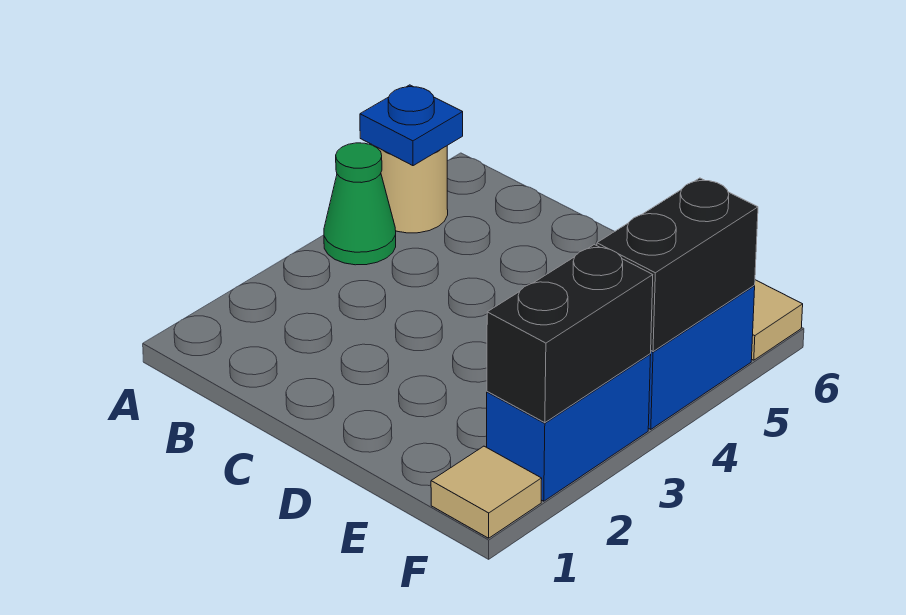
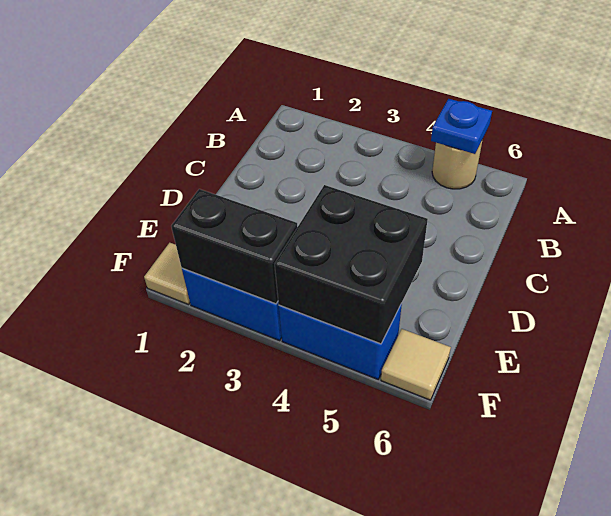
green cone A4 level 1 -> none
black brick F4:F5 level 2 -> black brick E4:F5 level 2

